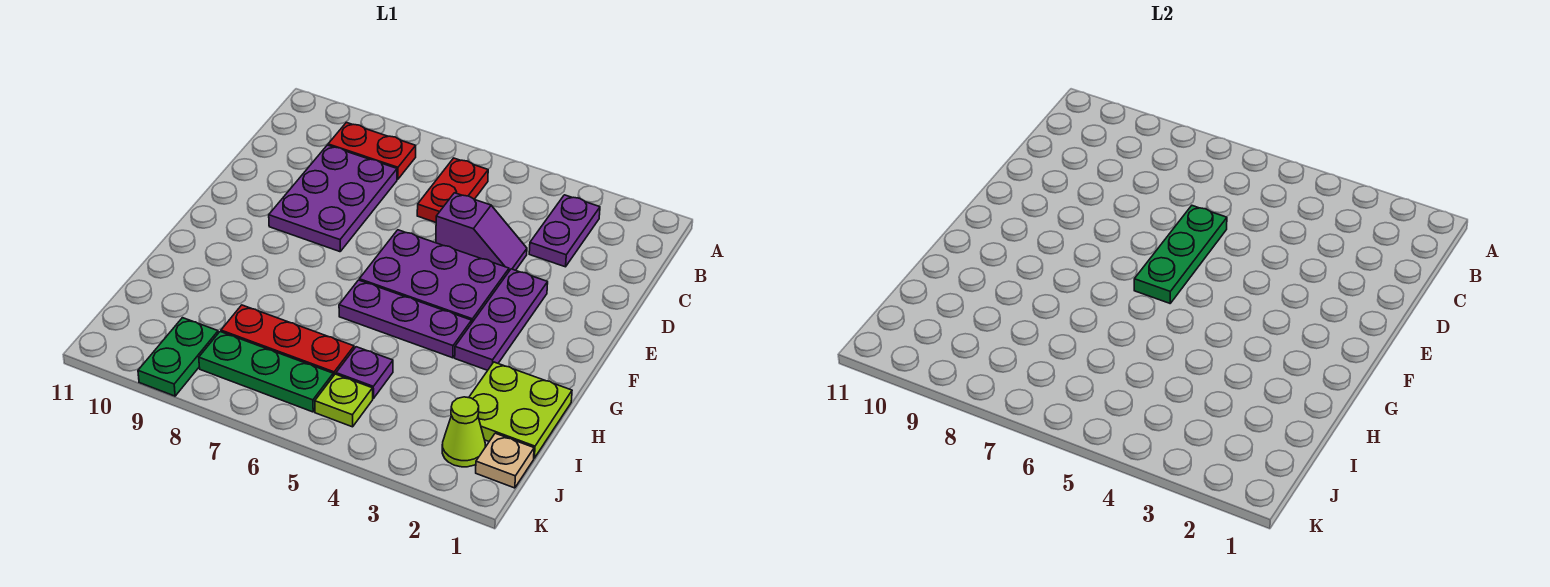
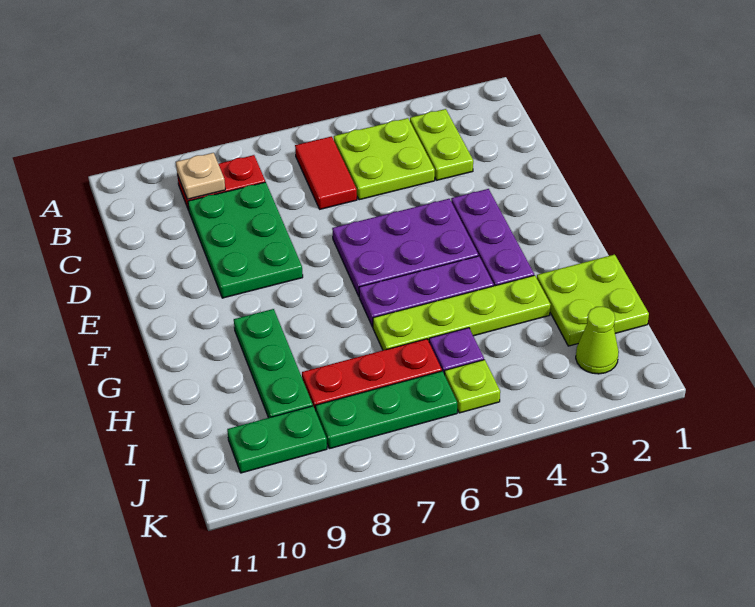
purple plate B3:C3 level 1 -> lime plate B3:C3 level 1
none -> lime plate B4:C5 level 1
red plate B6:C6 level 1 -> red tile B6:C6 level 1
purple plate C8:E9 level 1 -> green plate C8:E9 level 1
purple slope D4:D5 level 1 top 5 -> none
green plate D6:F6 level 2 -> green plate G9:I9 level 1
none -> lime plate H3:H6 level 1
tan plate J1 level 1 -> tan plate B9 level 2
green plate J9:K9 level 1 -> green plate J9:J10 level 1

